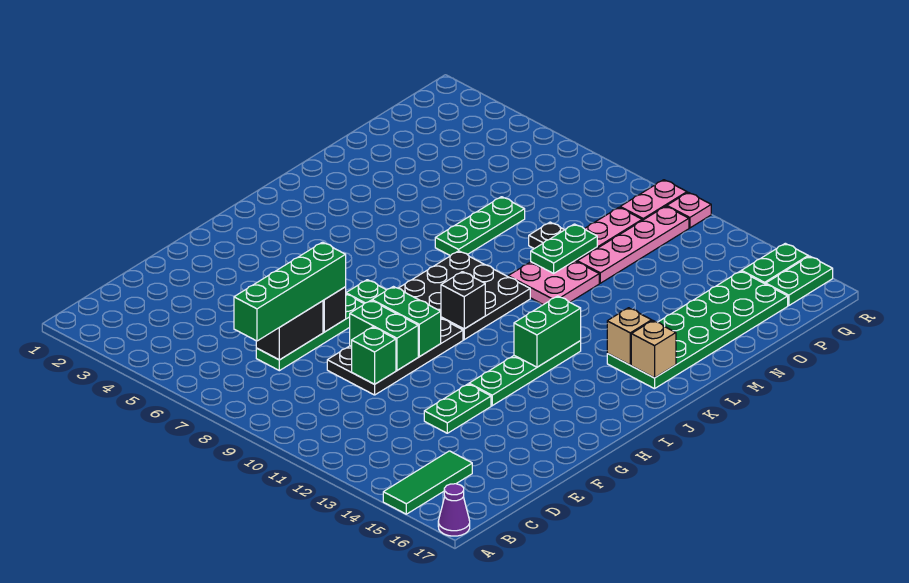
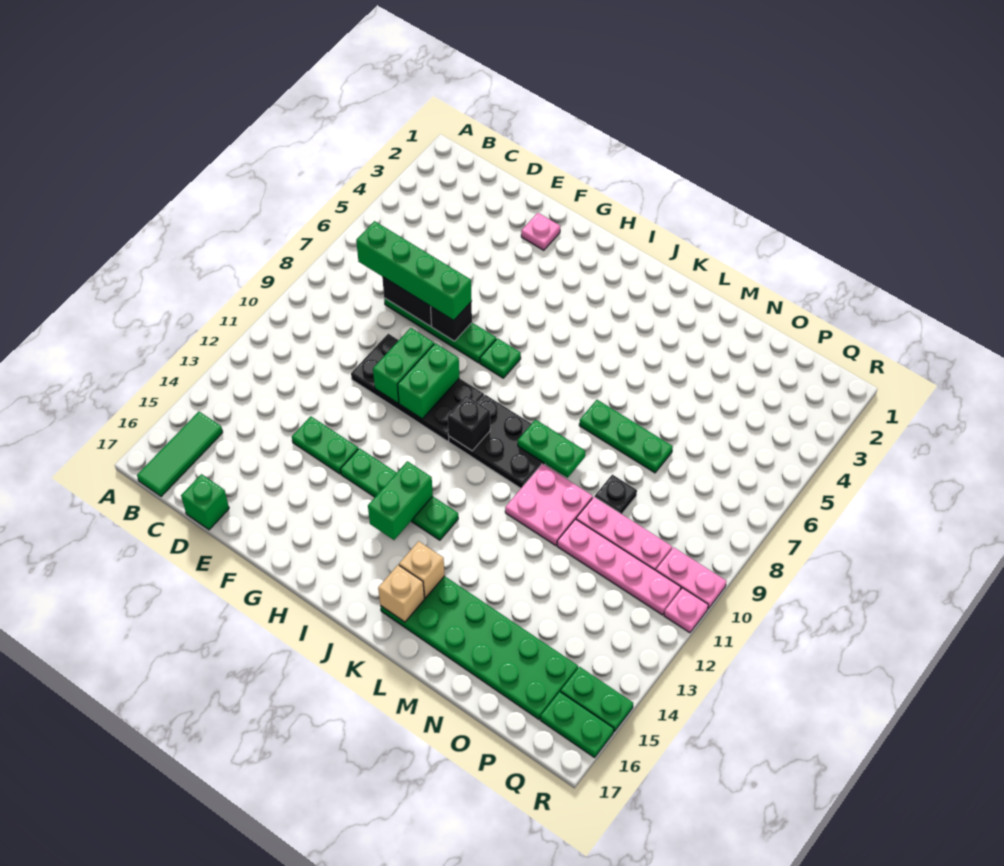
green tile A15:C15 level 1 -> green tile B15:B17 level 1
purple cone A17 level 1 -> none
green brick E10 level 2 -> green brick D17 level 1
none -> pink plate F2 level 1
black plate I8:K10 level 1 -> black plate I9:K10 level 1
green brick I13:J13 level 2 -> green brick I13:I14 level 2
green plate M10:N10 level 2 -> green plate K9:L9 level 2

